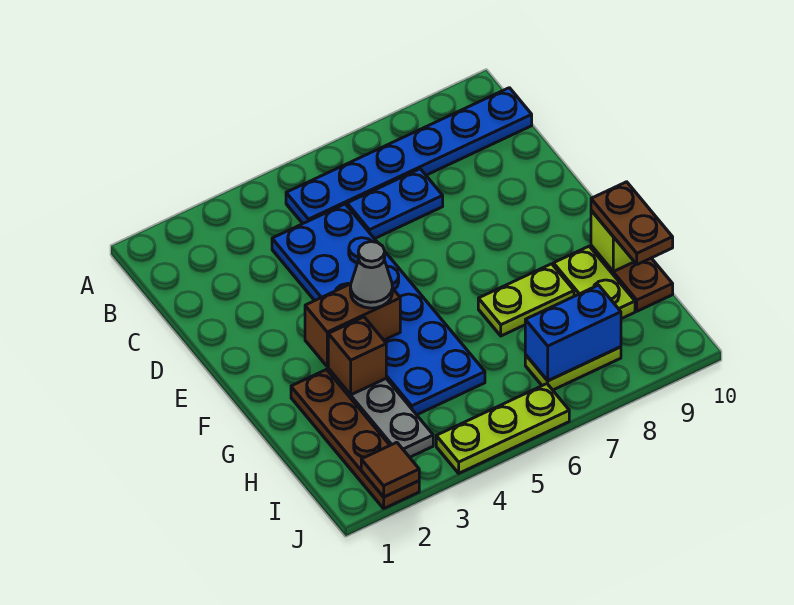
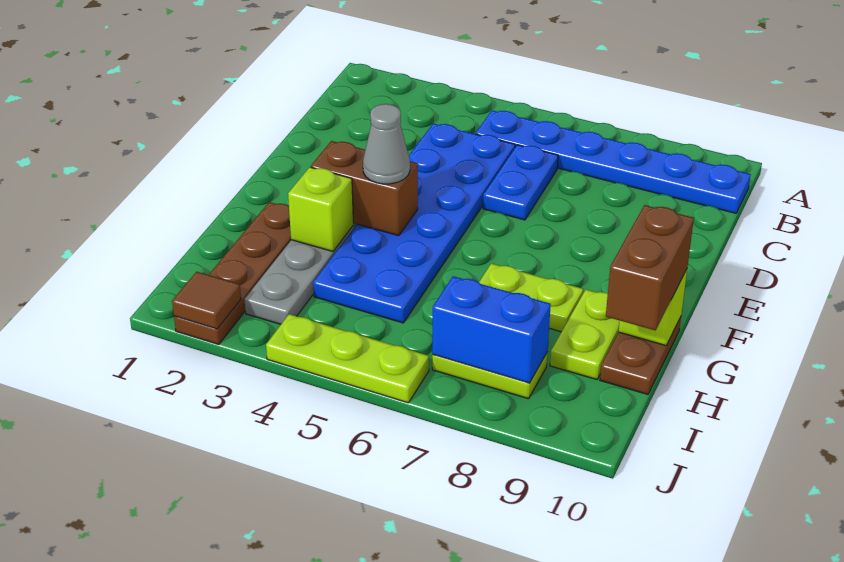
blue plate C6:C7 level 1 -> blue plate C6:D6 level 1
brown brick G3 level 2 -> lime brick G3 level 2
brown plate G10:H10 level 3 -> brown brick G10:H10 level 3

